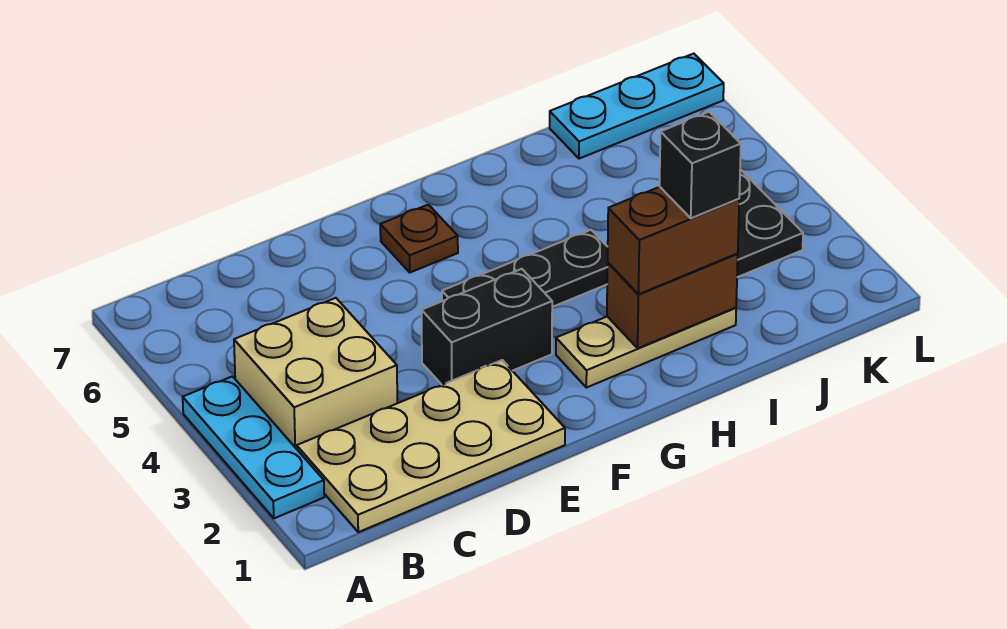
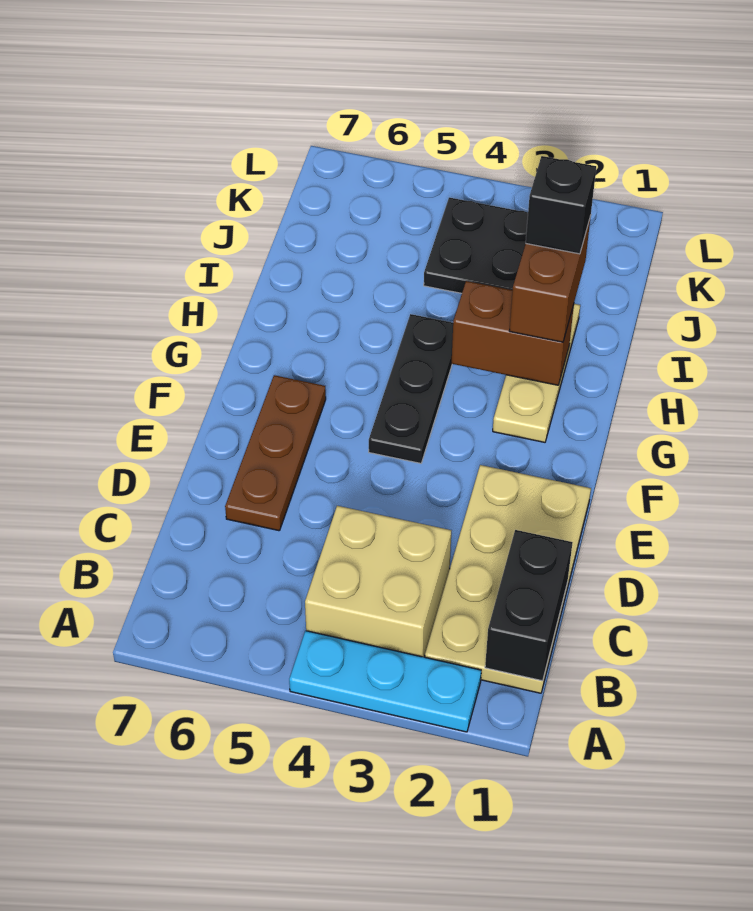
black brick E3:F3 level 1 -> black brick B1:C1 level 2
brown plate F6 level 1 -> brown plate D6:F6 level 1
brown brick H2:I2 level 2 -> brown brick H2:H3 level 2
cyan plate J7:L7 level 1 -> none

